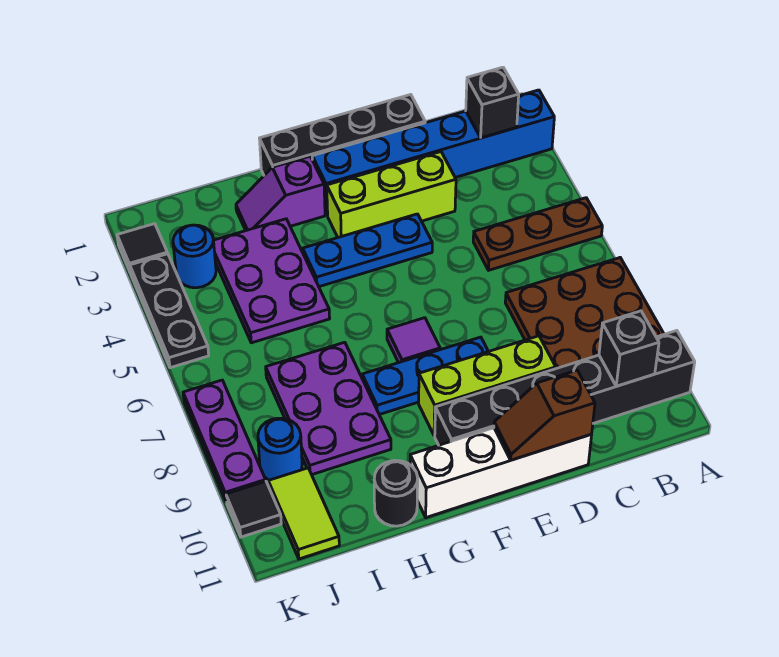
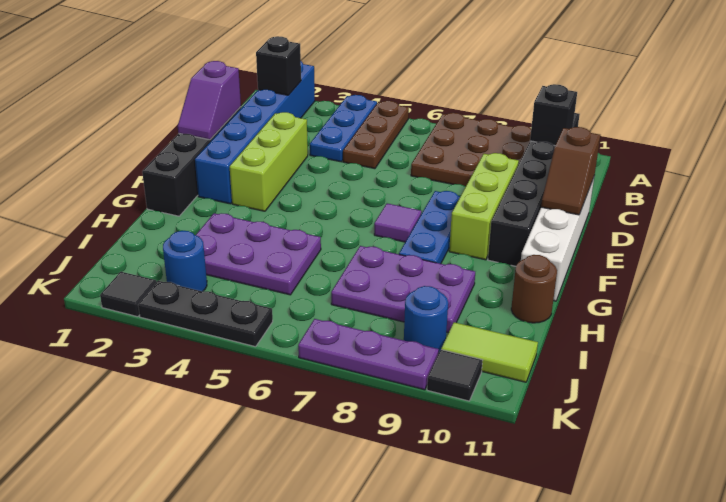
blue plate E4:G4 level 1 -> blue plate A4:C4 level 1
purple slope G2:H2 level 1 top G -> purple slope D1:E1 level 2 top D
black round brick H11 level 1 -> brown round brick H11 level 1

